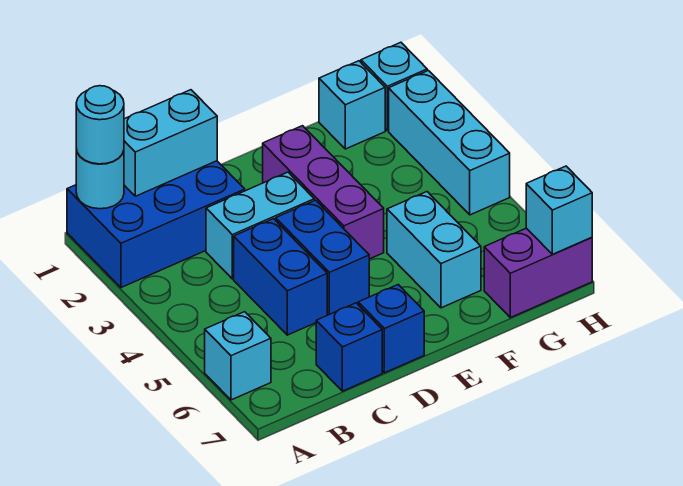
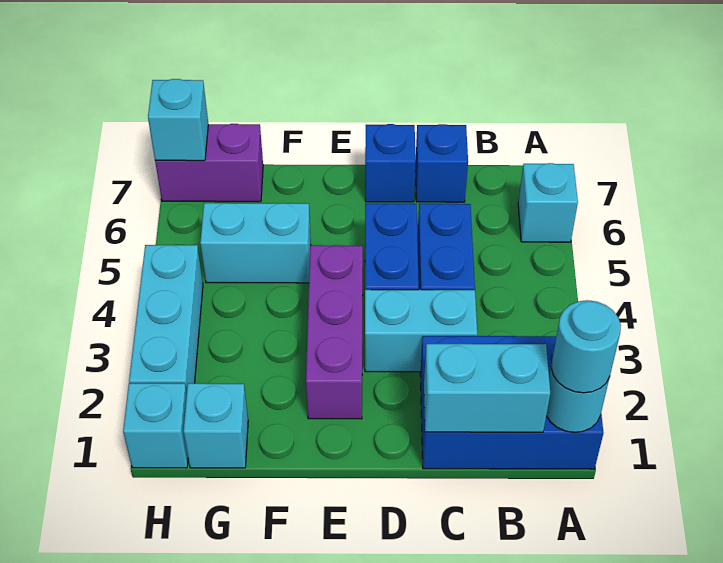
cyan brick F5:F6 level 1 -> cyan brick F5:G5 level 1

